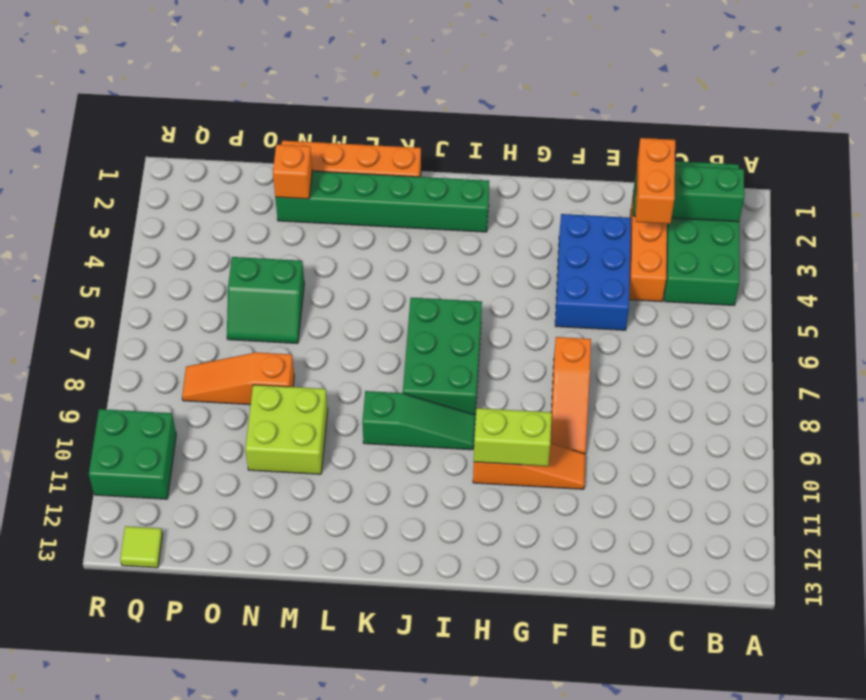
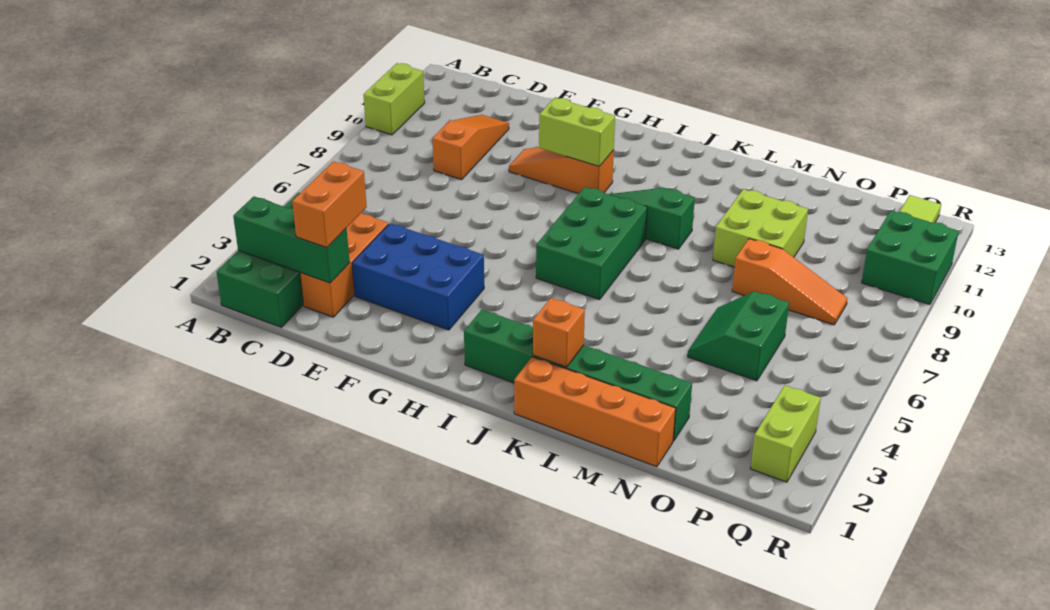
none -> lime brick A10:A11 level 1
blue brick E3:F5 level 1 -> blue brick E3:G4 level 1
orange slope F7:F9 level 1 top 7 -> orange slope D9:D11 level 1 top 9
orange brick N2 level 2 -> orange brick K2 level 2
green slope N5:O6 level 1 top 5 -> green slope N5:O6 level 1 top O
none -> lime brick Q2:Q3 level 1

